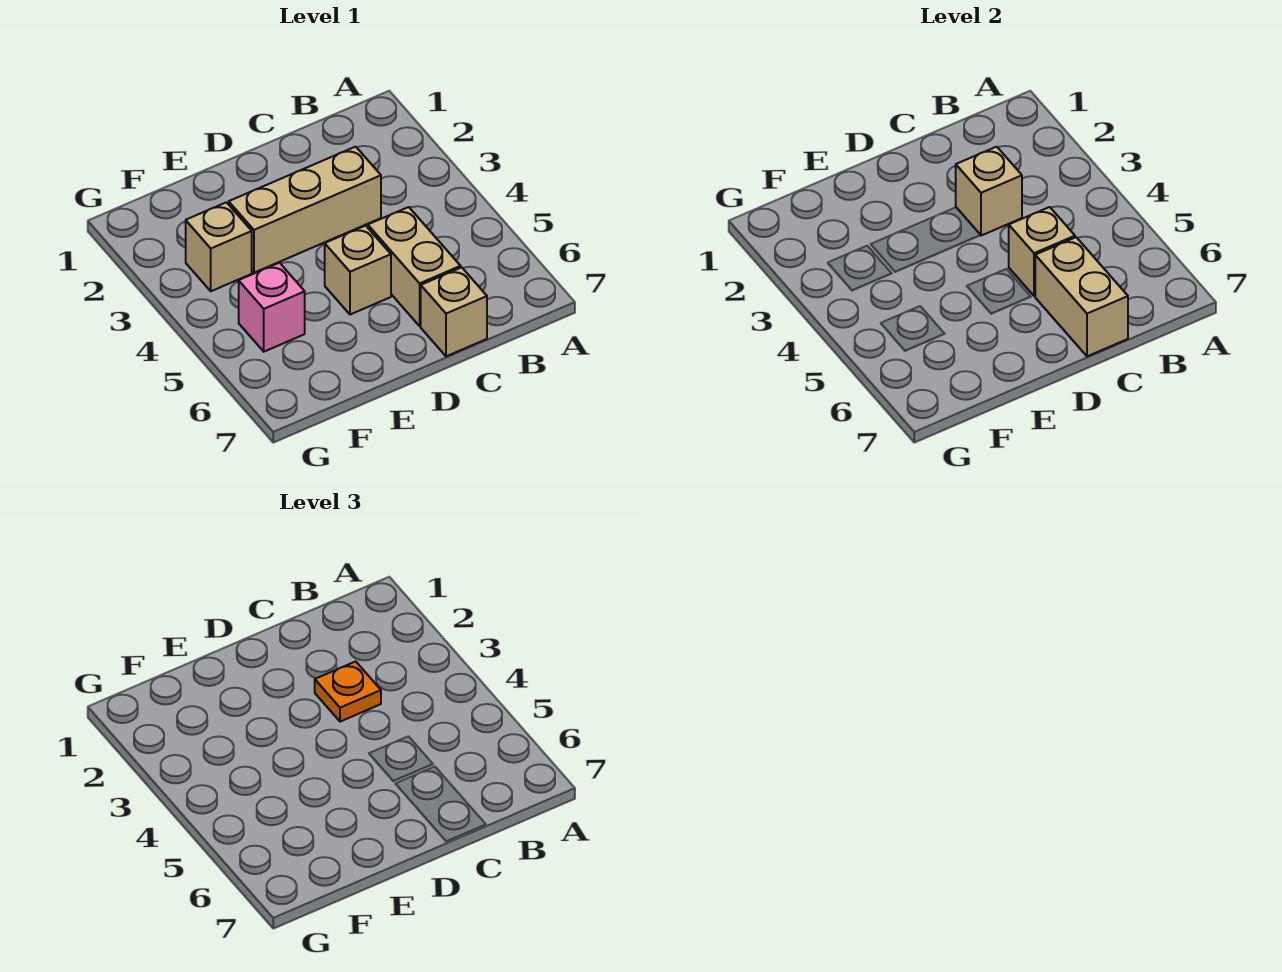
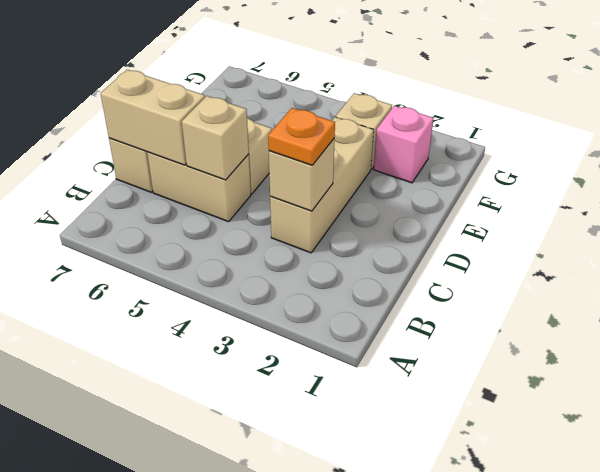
pink brick F5 level 1 -> pink brick F2 level 1

